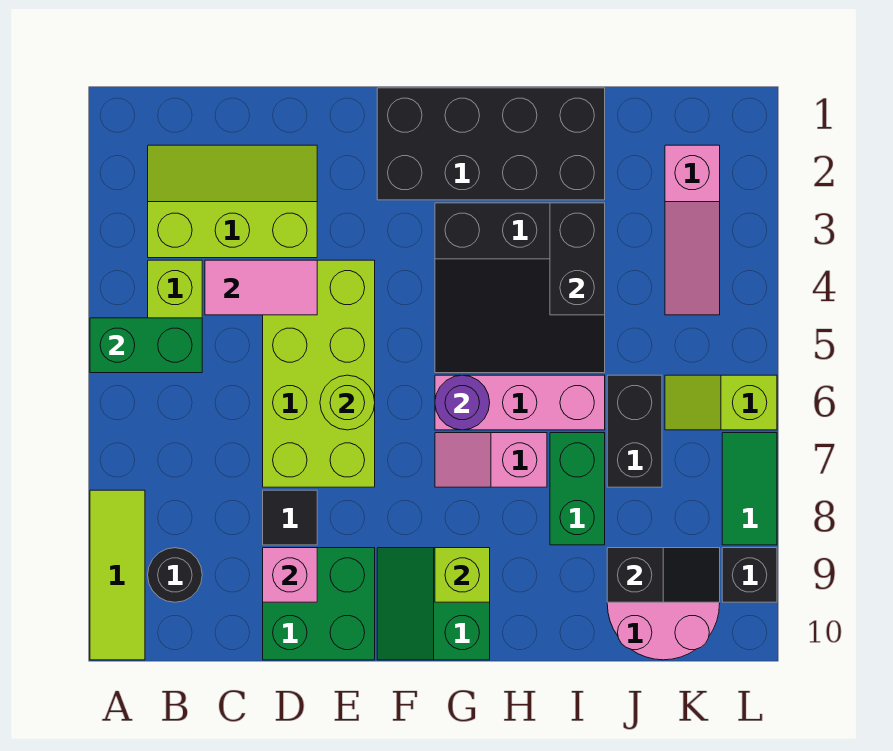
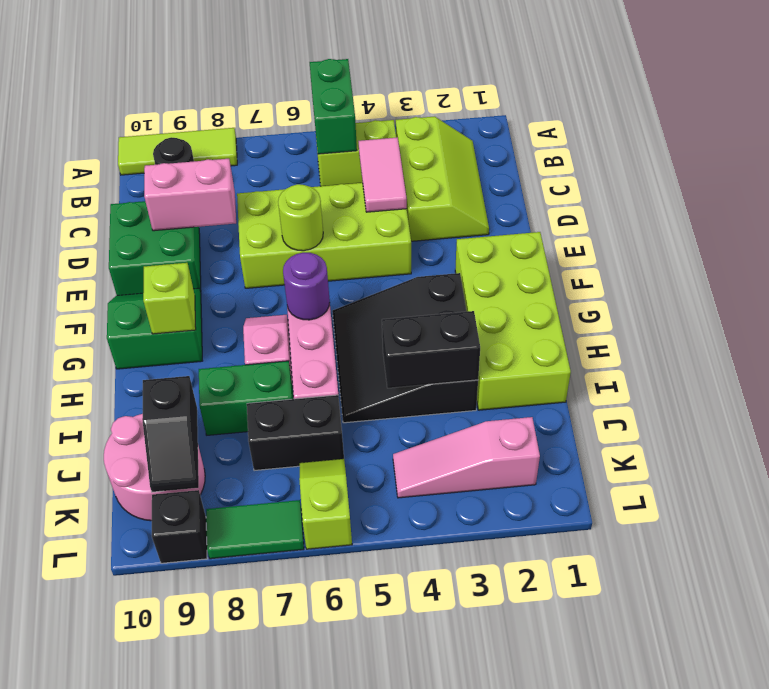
black tile D8 level 1 -> none
pink brick D9 level 2 -> pink brick D8:D9 level 2
black brick F1:I2 level 1 -> lime brick F1:I2 level 1

